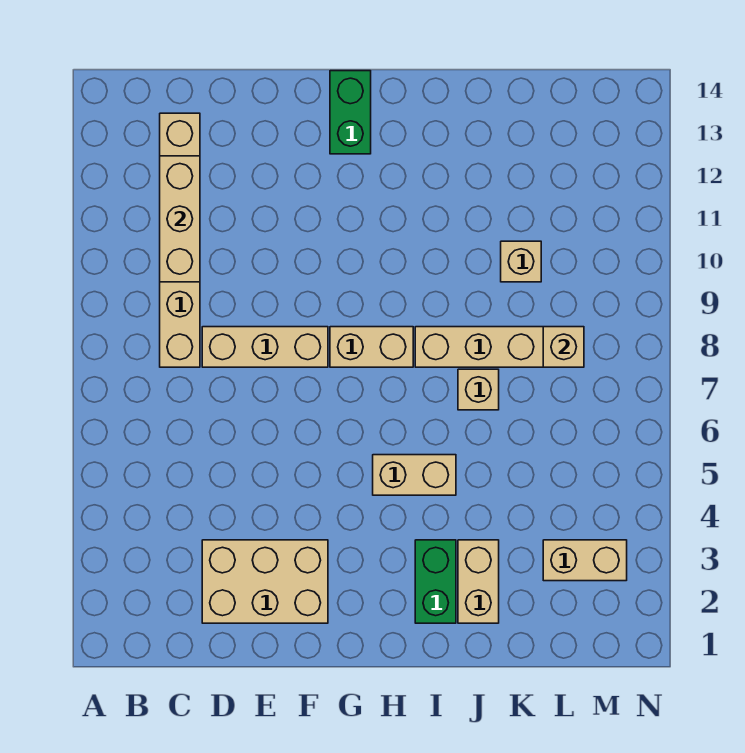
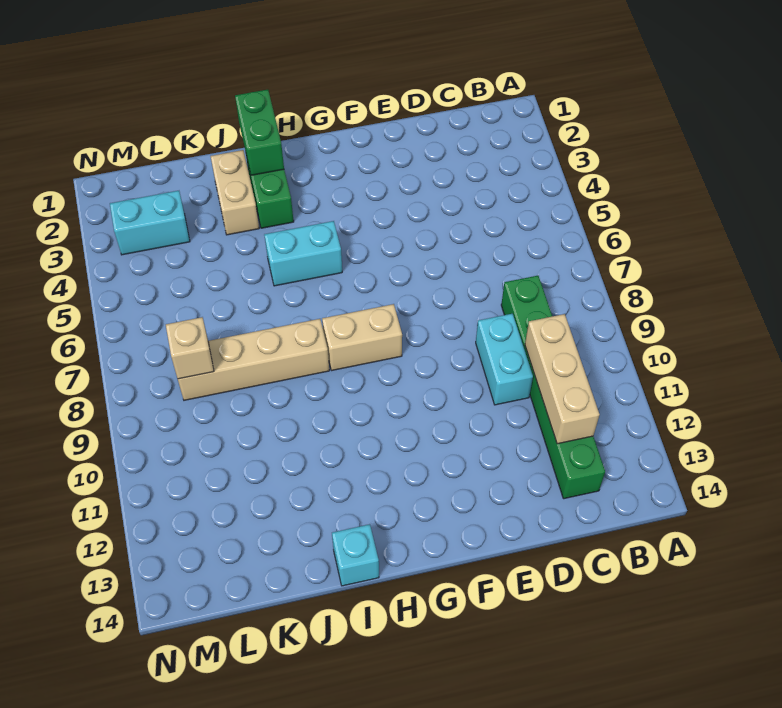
tan brick C8:C13 level 1 -> green brick C8:C13 level 1
tan brick D2:F3 level 1 -> none
tan brick D8:F8 level 1 -> none
none -> cyan brick D9:D10 level 1
green brick G13:G14 level 1 -> green brick I1:I2 level 2
tan brick H5:I5 level 1 -> cyan brick H5:I5 level 1
none -> cyan brick I14 level 1
tan brick J7 level 1 -> none
tan brick K10 level 1 -> none
tan brick L3:M3 level 1 -> cyan brick L3:M3 level 1

